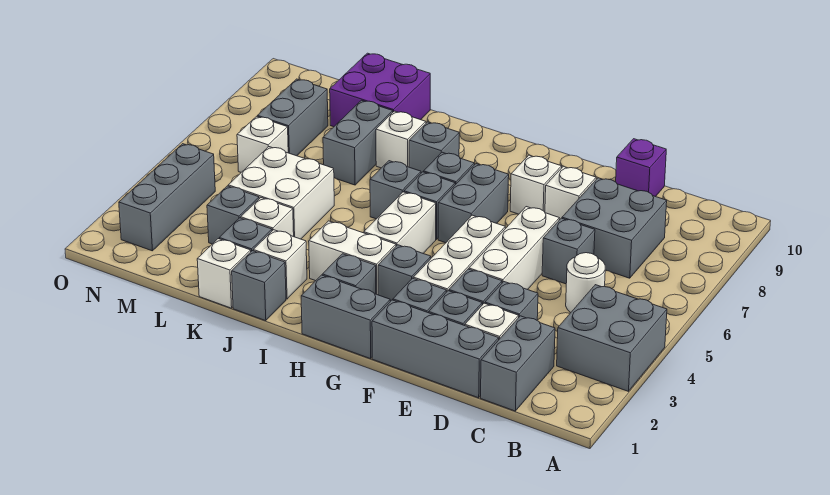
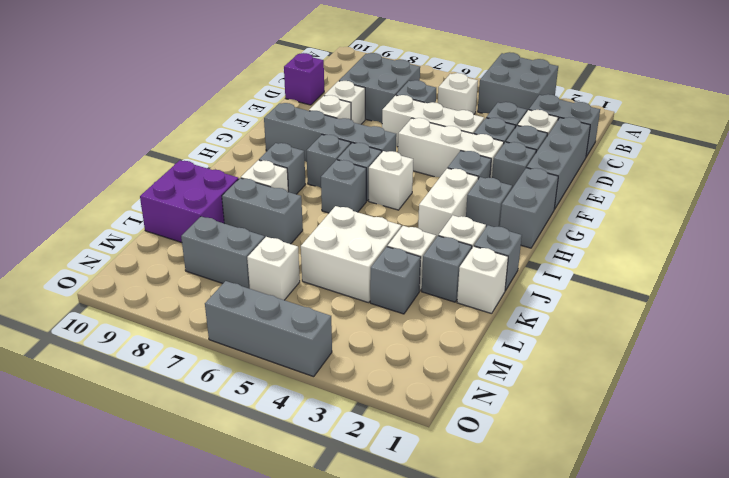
white round brick C5 level 1 -> white brick C5 level 1
grey brick G6:G7 level 1 -> grey brick G6:G9 level 1
white brick H4:H5 level 1 -> white brick H5 level 1
grey brick N2:N4 level 1 -> grey brick O4:O6 level 1

